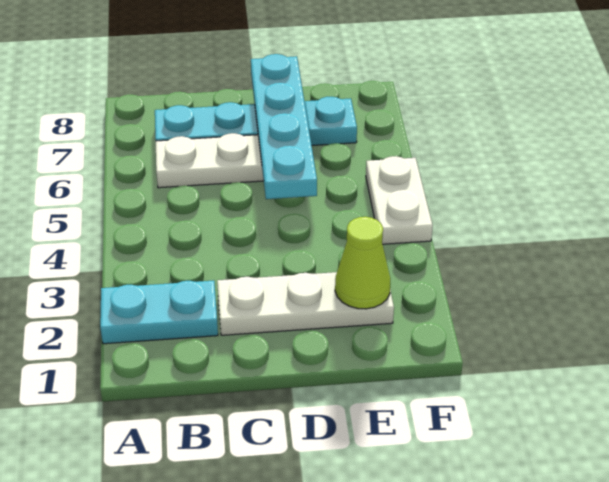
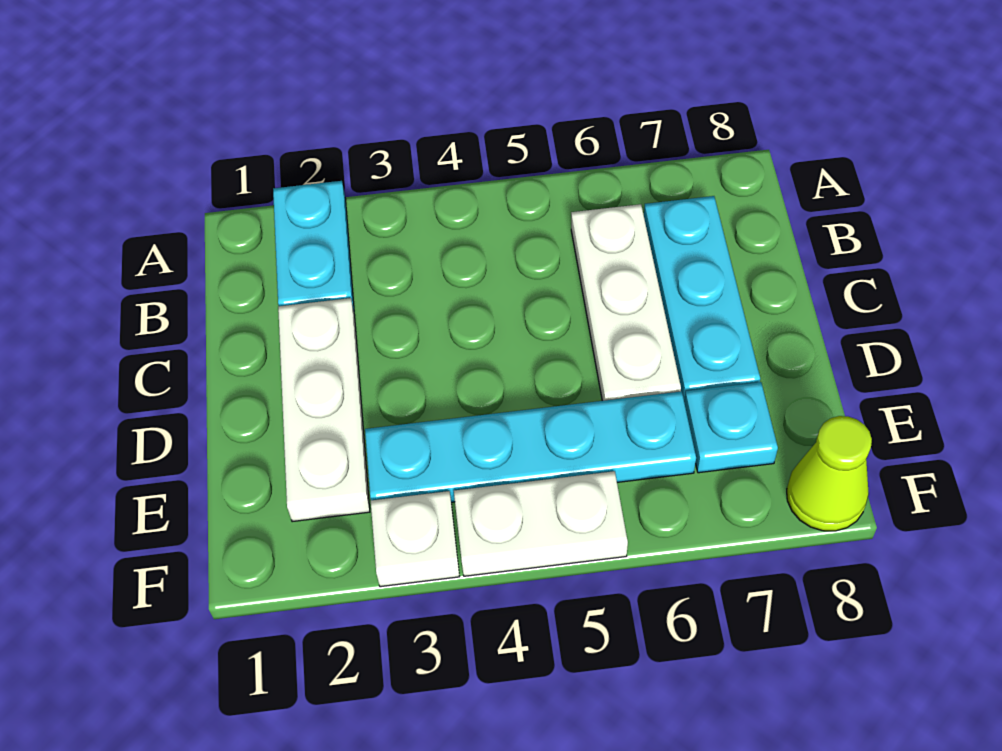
cyan plate D5:D8 level 2 -> cyan plate E3:E6 level 1
lime cone E2 level 2 -> lime cone F8 level 1
none -> white plate F3 level 1

